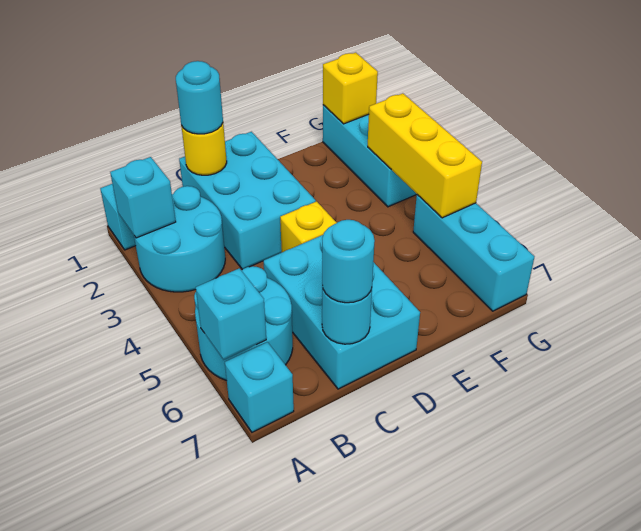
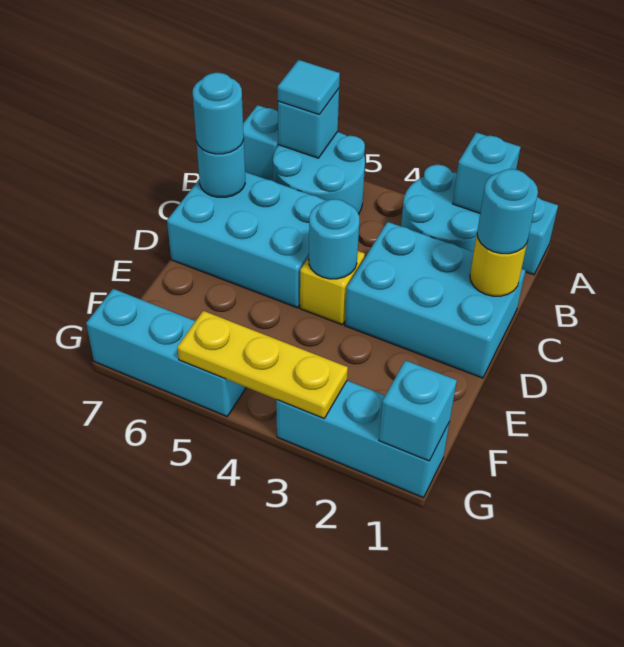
none -> cyan tile A6 level 3
none -> cyan round brick D4 level 2
yellow brick G1 level 2 -> cyan brick G1 level 2
yellow brick G3:G5 level 2 -> yellow plate G3:G5 level 2

